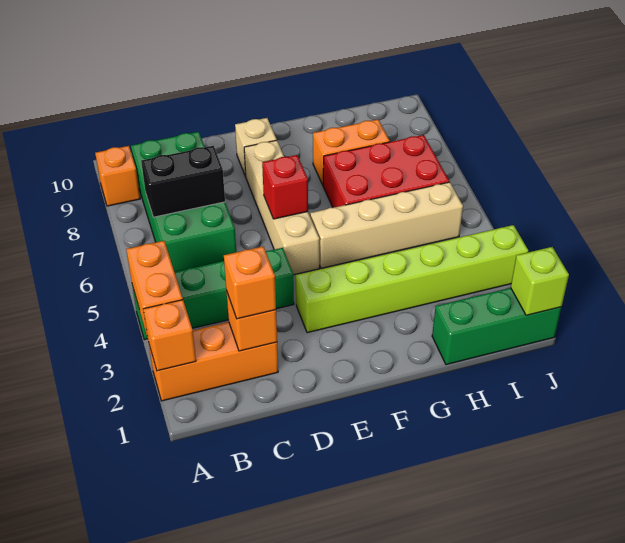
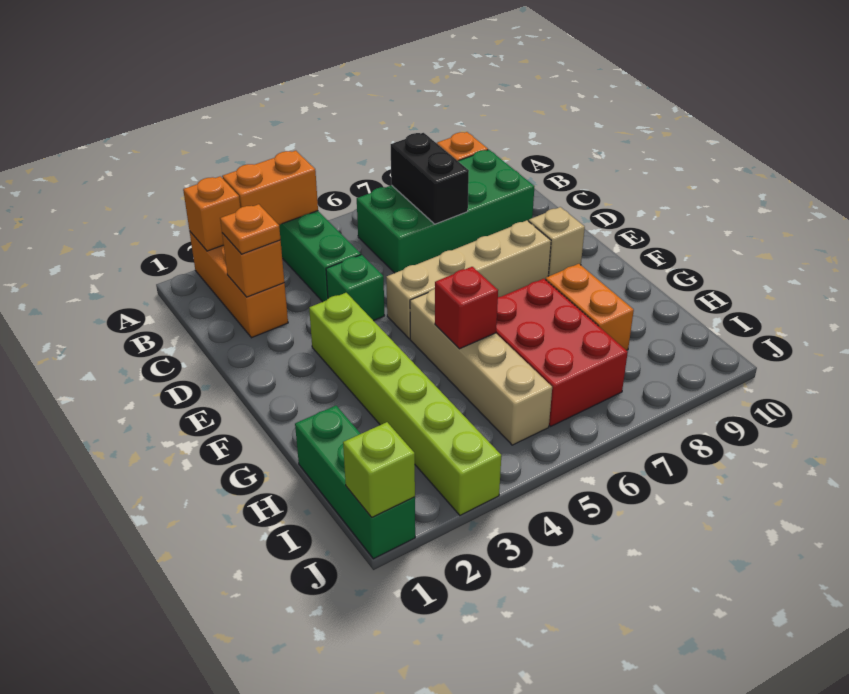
orange brick C2 level 3 -> orange plate C2 level 3
red brick E6 level 2 -> red brick G5 level 2

